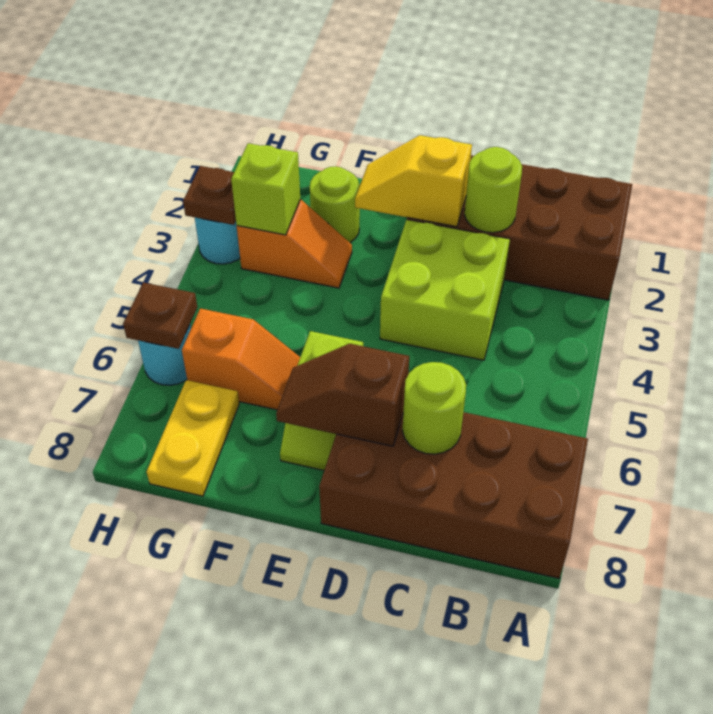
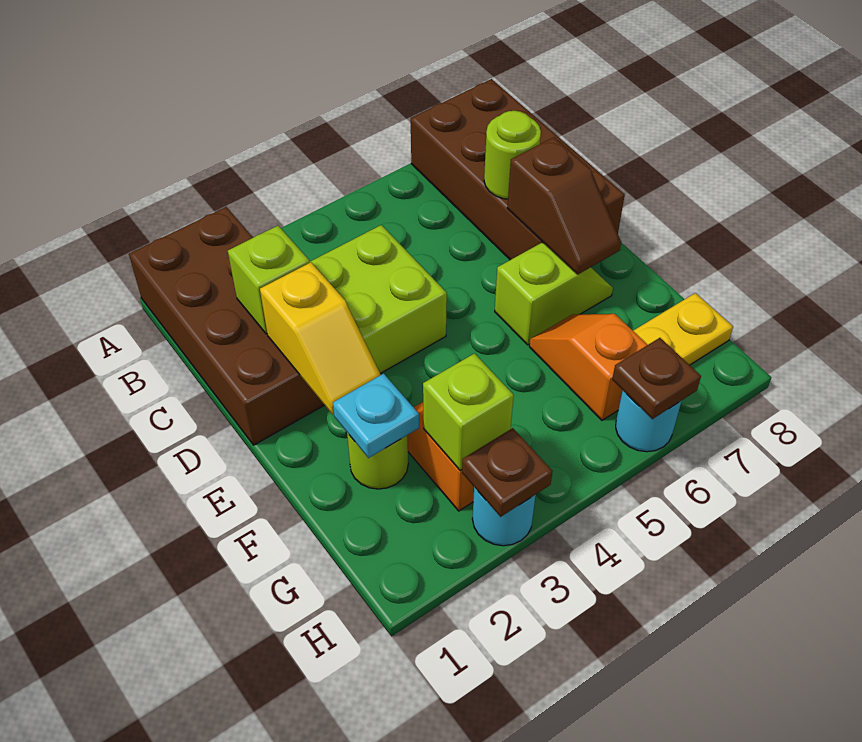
lime round brick C2 level 2 -> lime brick C2 level 2
none -> cyan plate F2 level 2

